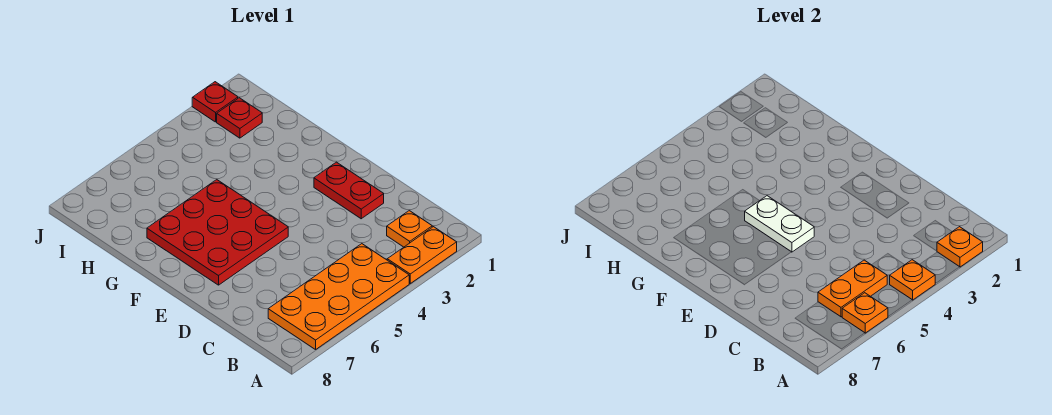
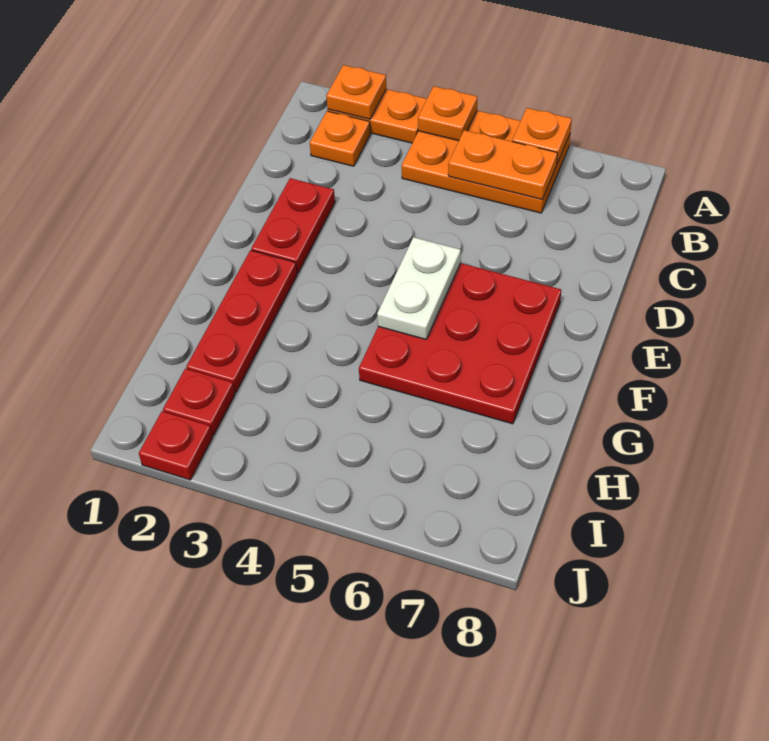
orange plate A4:B7 level 1 -> orange plate A4:B6 level 1
none -> red plate F2:H2 level 1

